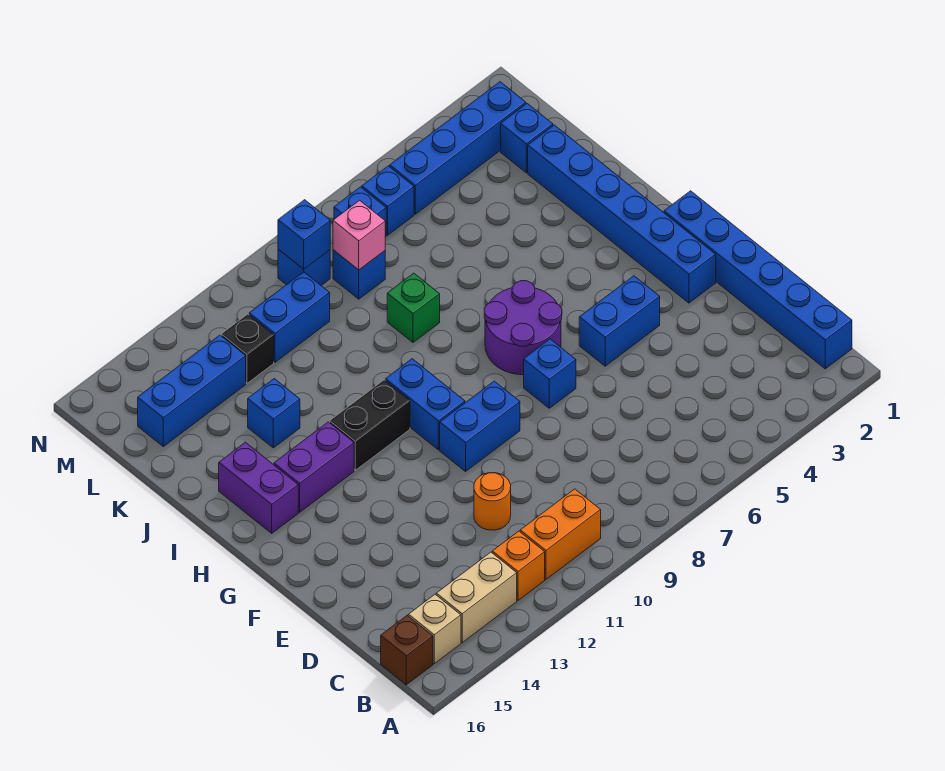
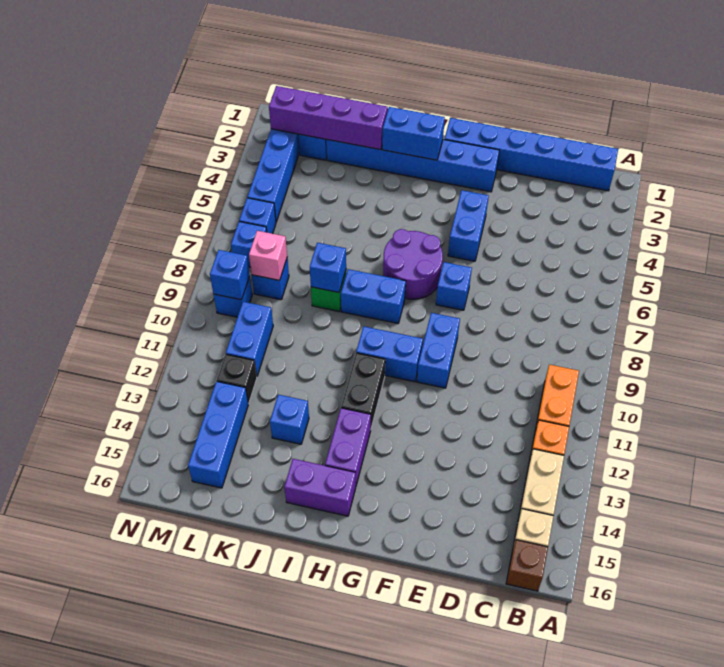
orange round brick D11 level 1 -> none
none -> blue brick H2:I2 level 2
none -> blue brick H8:I8 level 1
none -> purple brick J2:M2 level 2
none -> blue brick J8 level 2

